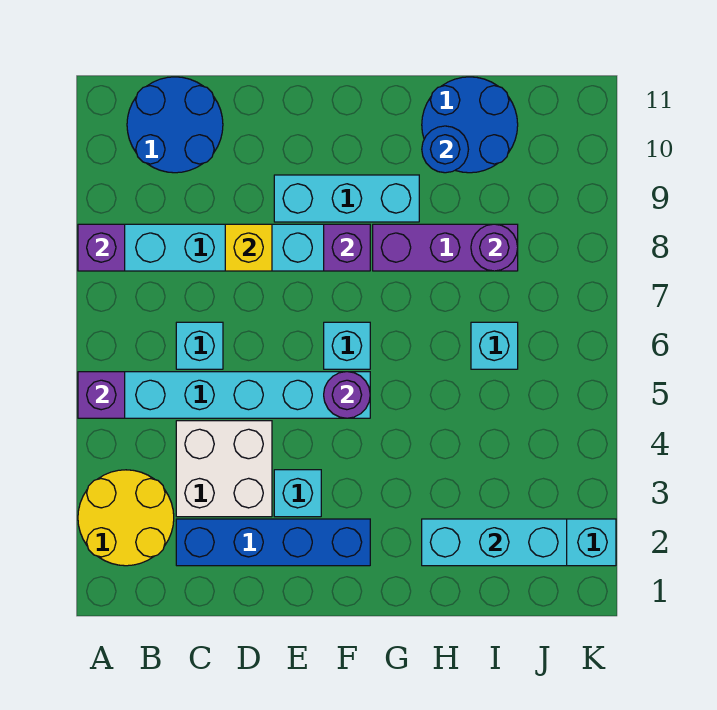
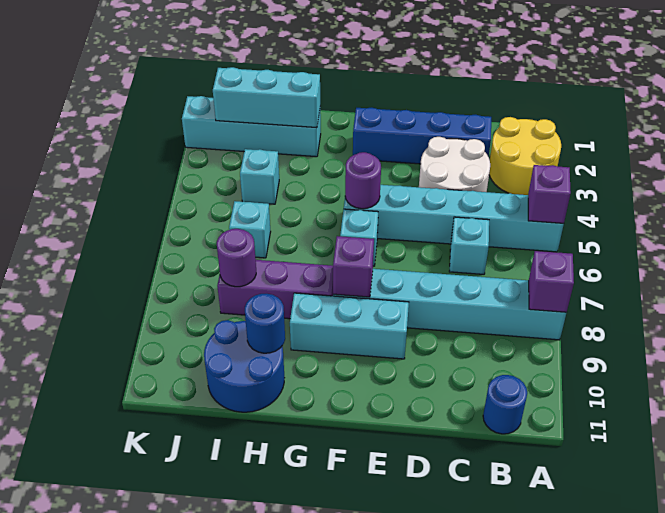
blue round brick B10:C11 level 1 -> blue round brick B11 level 1
white brick C3:D4 level 1 -> white round brick C3:D4 level 1
yellow brick D8 level 2 -> none
cyan brick E3 level 1 -> cyan brick I4 level 1

